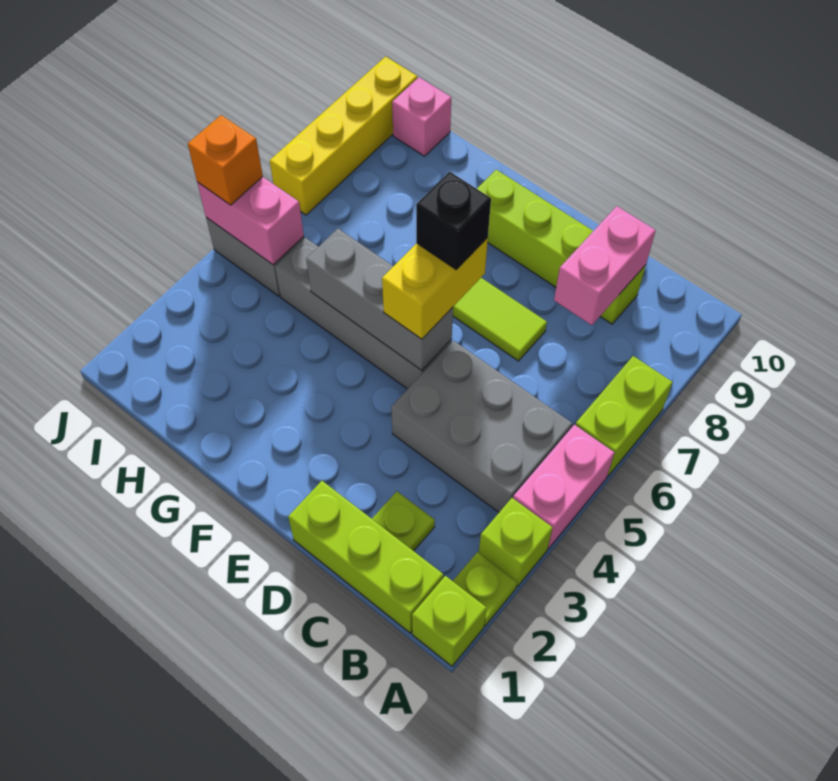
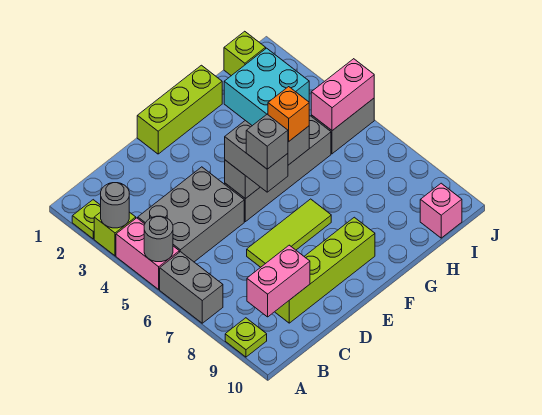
lime brick A1 level 1 -> lime brick I1 level 1
none -> grey round brick A3 level 2
none -> grey round brick A5 level 2
lime brick A6:A7 level 1 -> grey brick A6:A7 level 1
lime brick B1:D1 level 1 -> lime brick E1:G1 level 1
lime plate C2 level 1 -> lime plate A9 level 1
pink brick C8:C9 level 2 -> pink brick B9:C9 level 2
yellow brick E5:E6 level 3 -> grey brick E5:E6 level 3
black brick E6 level 4 -> grey brick E6 level 4
none -> cyan brick H2:I3 level 1
orange brick J5 level 3 -> orange brick G5 level 3
yellow brick J7:J10 level 1 -> none

